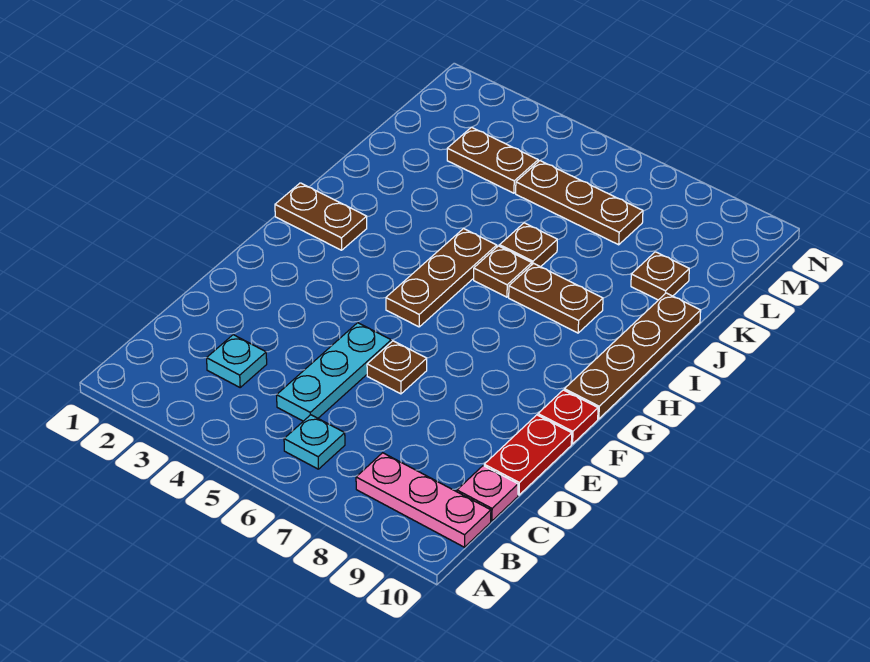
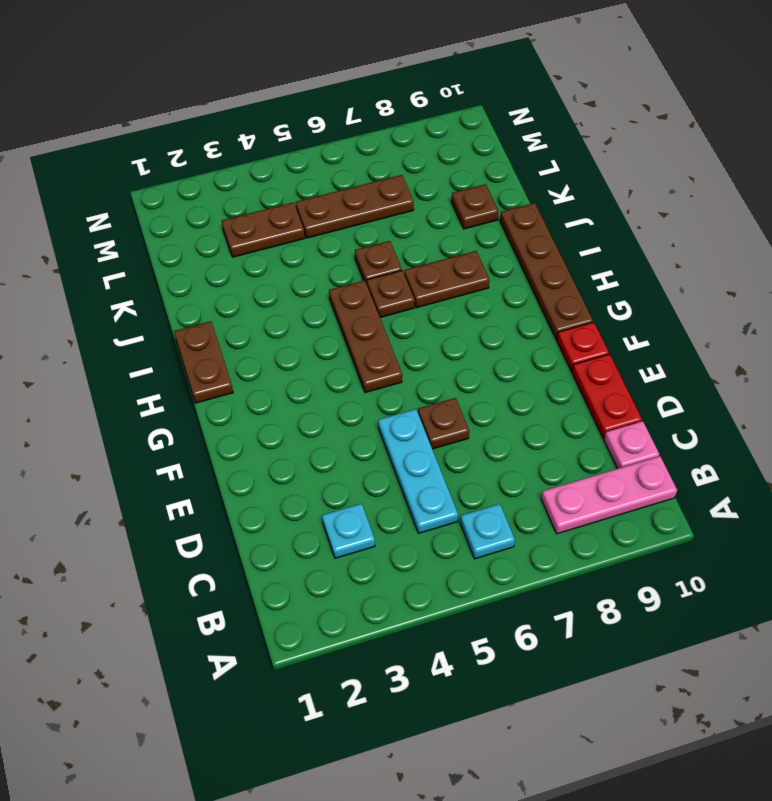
brown plate H1:H2 level 1 -> brown plate H1:I1 level 1

